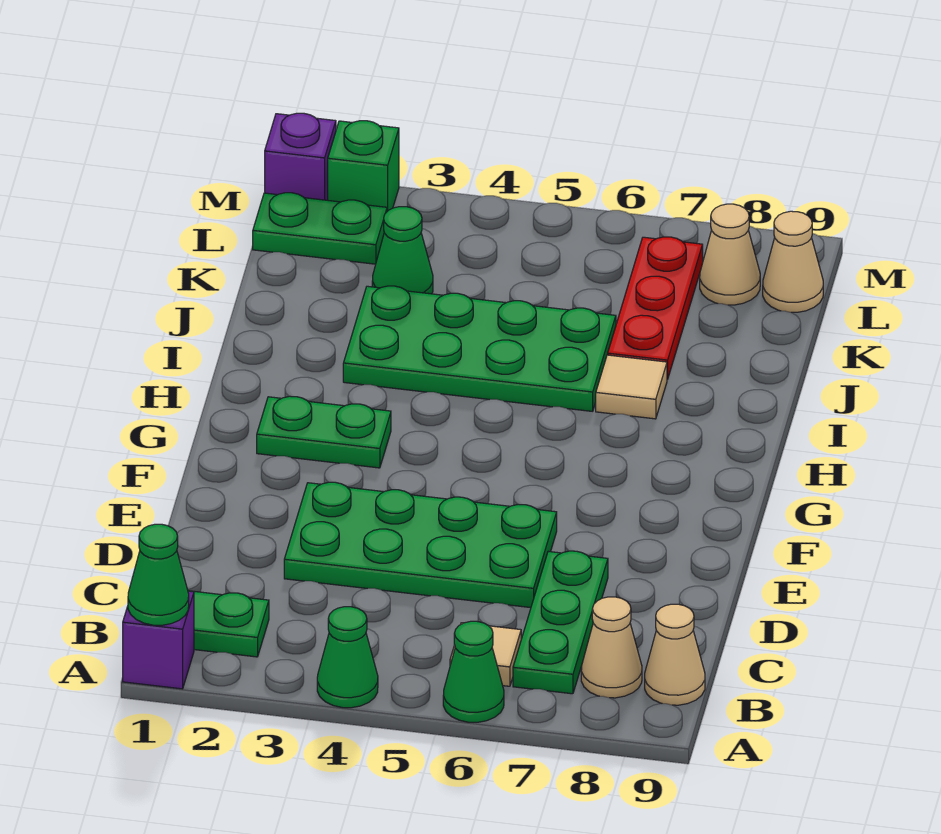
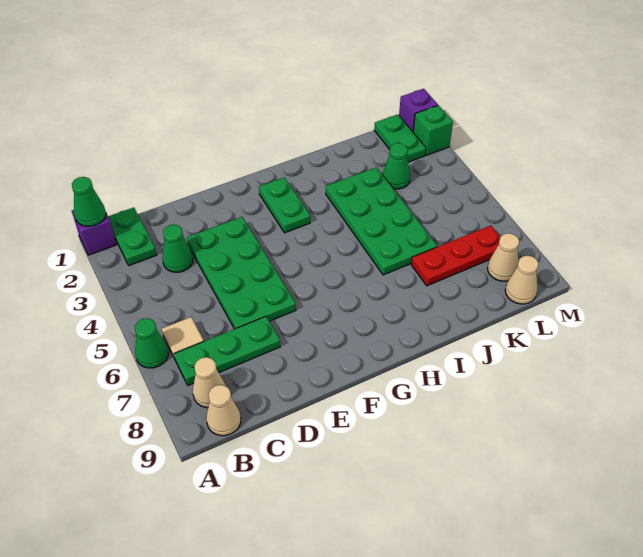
green cone A4 level 1 -> green cone C3 level 1
tan tile I7 level 1 -> none

